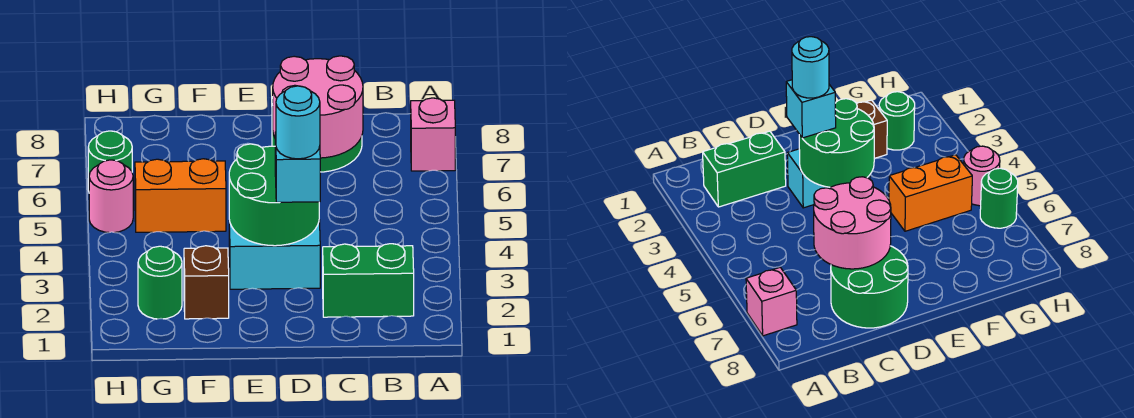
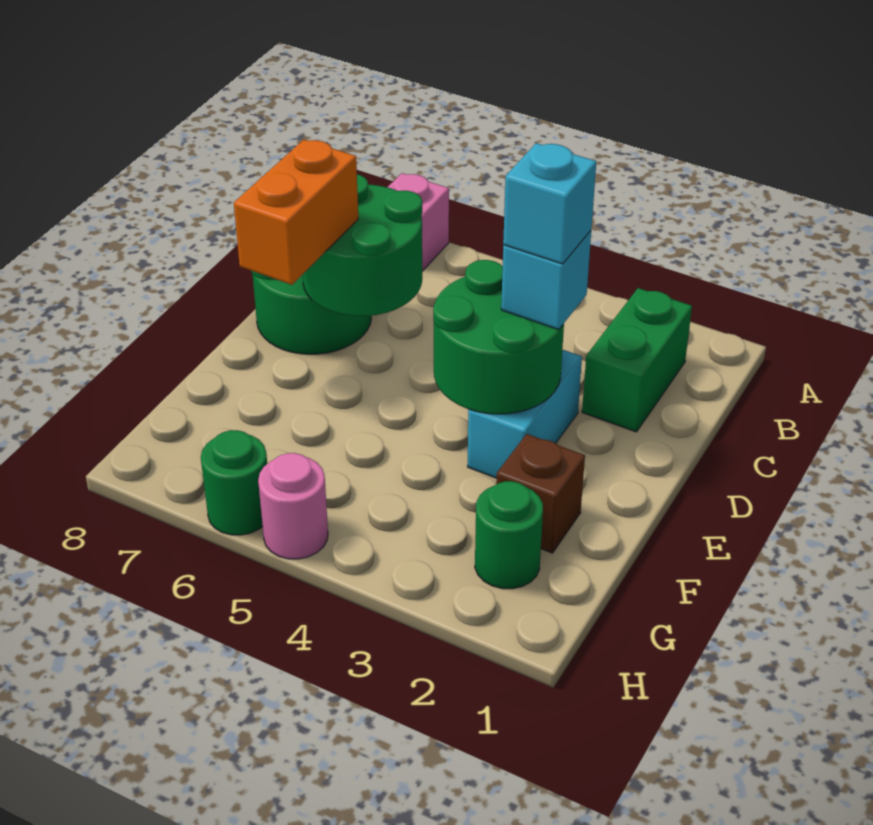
pink round brick C6:D7 level 2 -> green round brick C6:D7 level 2
cyan round brick D3 level 4 -> cyan brick D3 level 4
orange brick F5:G5 level 1 -> orange brick D7:E7 level 3

